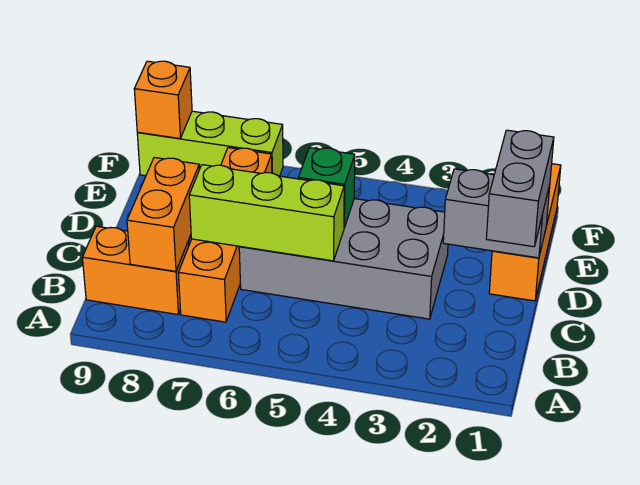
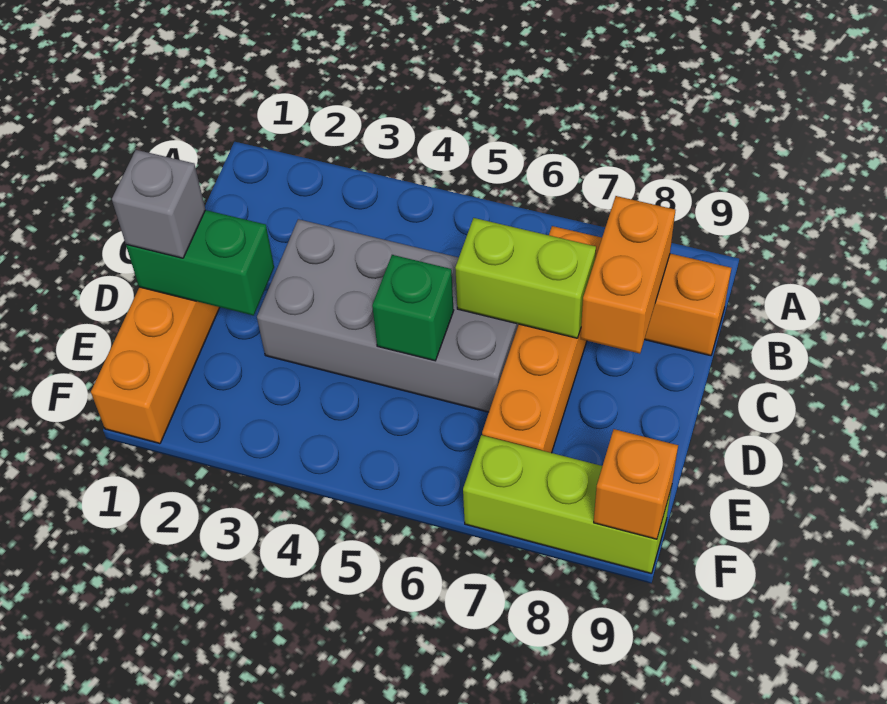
grey brick C1:D1 level 3 -> grey brick D1 level 3
lime brick C5:C7 level 2 -> lime brick C6:C7 level 2
grey brick D1:D2 level 2 -> green brick D1:D2 level 2

